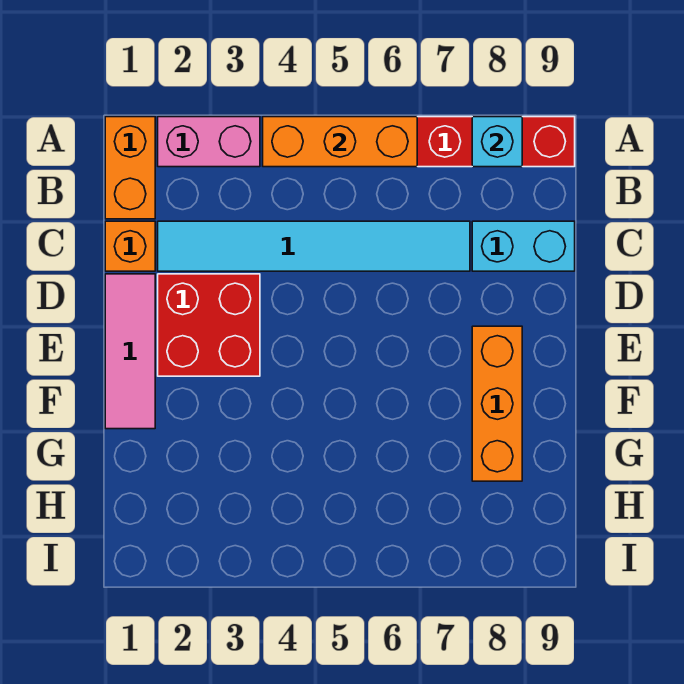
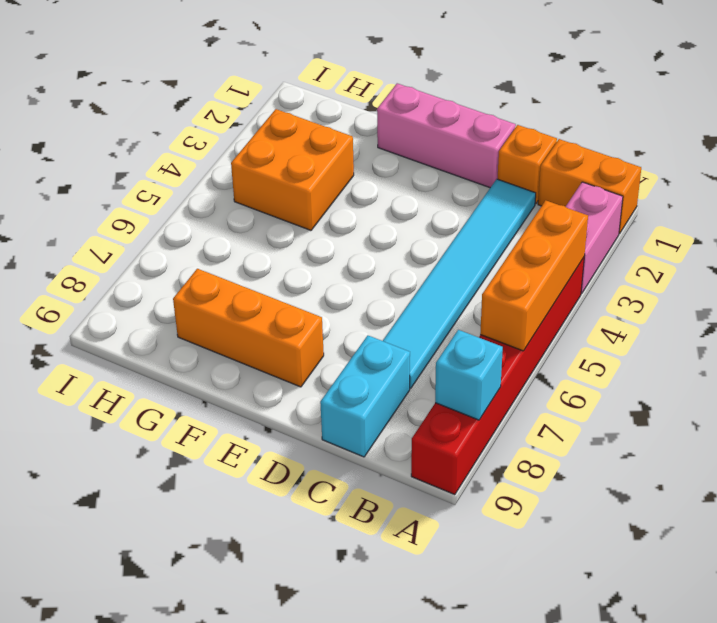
pink tile D1:F1 level 1 -> pink brick D1:F1 level 1
red brick D2:E3 level 1 -> none
none -> orange brick G3:H4 level 1

